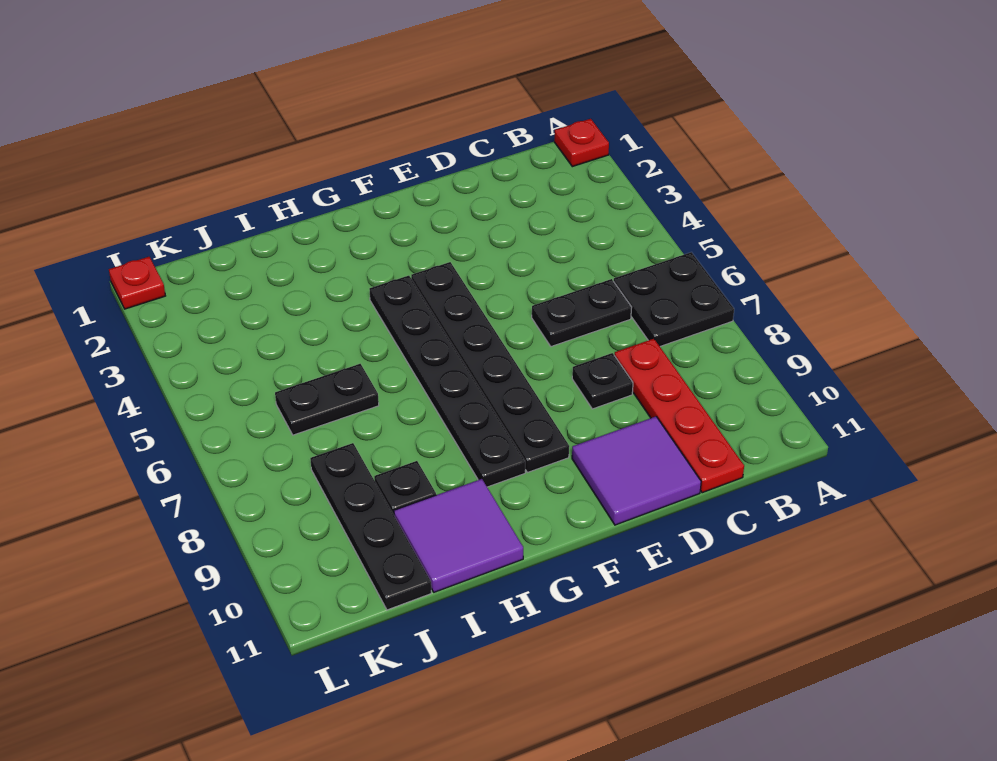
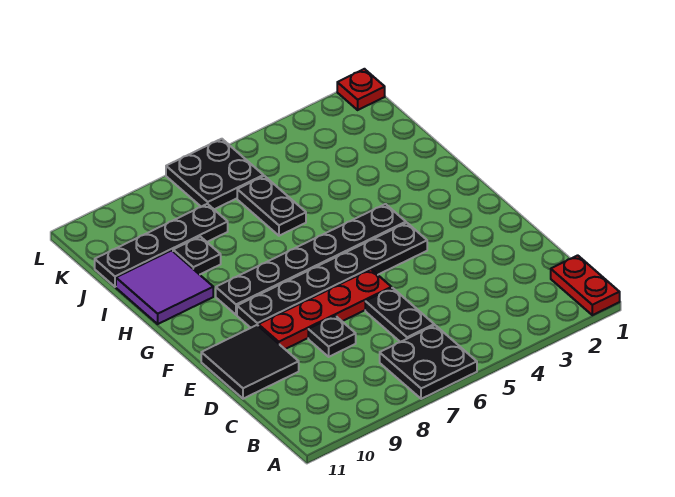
red plate A1 level 1 -> red plate A1:B1 level 1
red plate C8:C11 level 1 -> red plate E6:E9 level 1
purple tile D10:E11 level 1 -> black tile D10:E11 level 1
none -> black plate K6:L7 level 1

